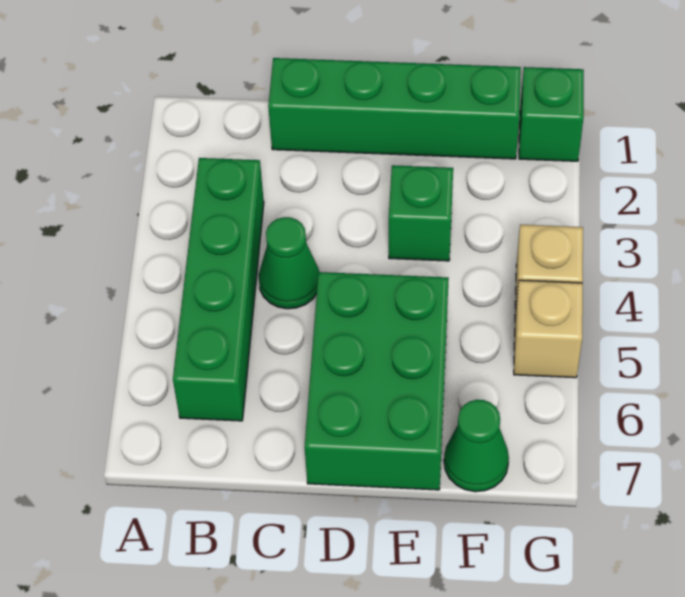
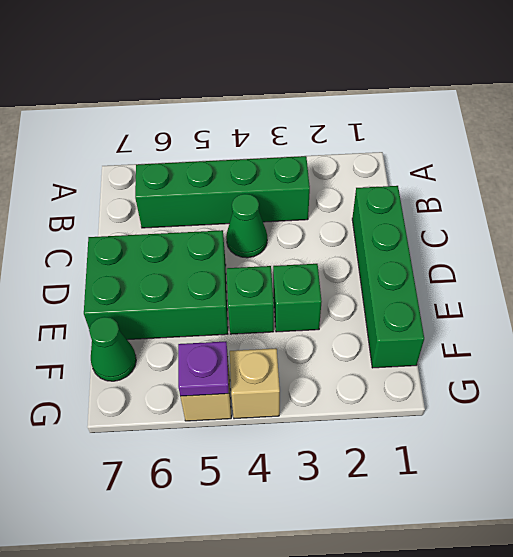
green brick G1 level 1 -> green brick E4 level 1
none -> purple plate G5 level 2

